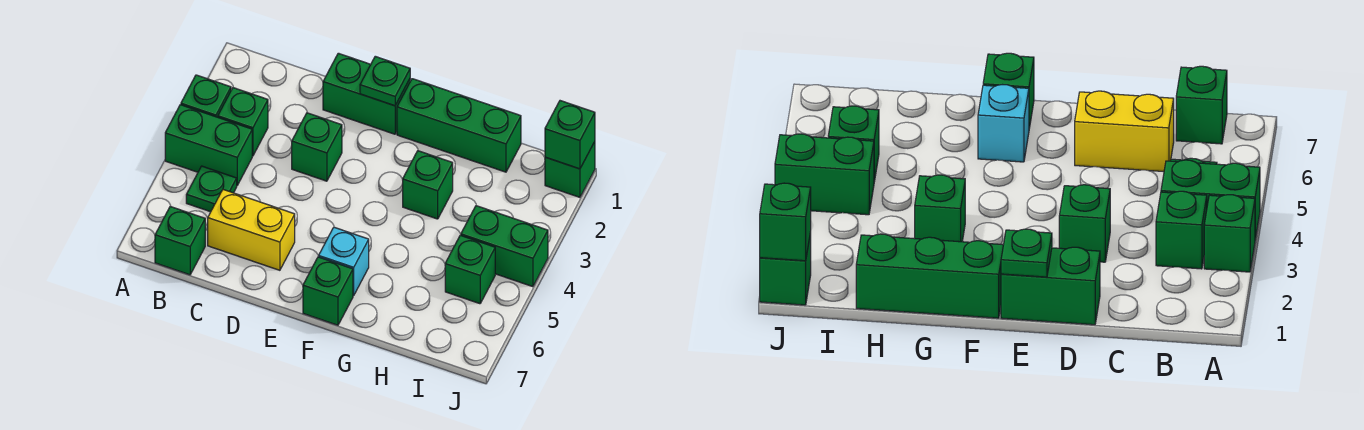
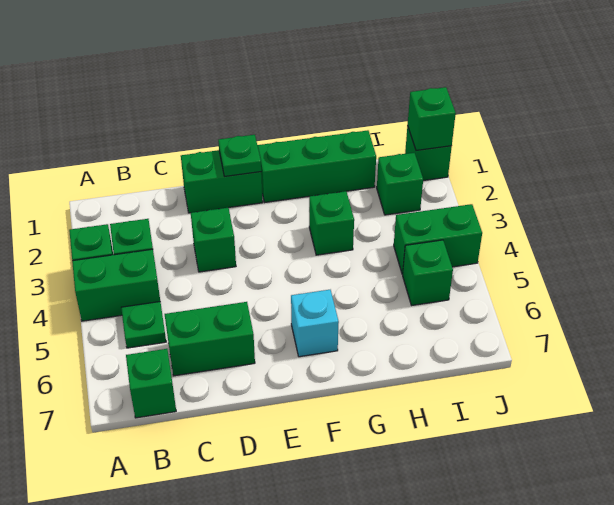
yellow brick C6:D6 level 1 -> green brick C6:D6 level 1
green brick F7 level 1 -> green brick I2 level 1

